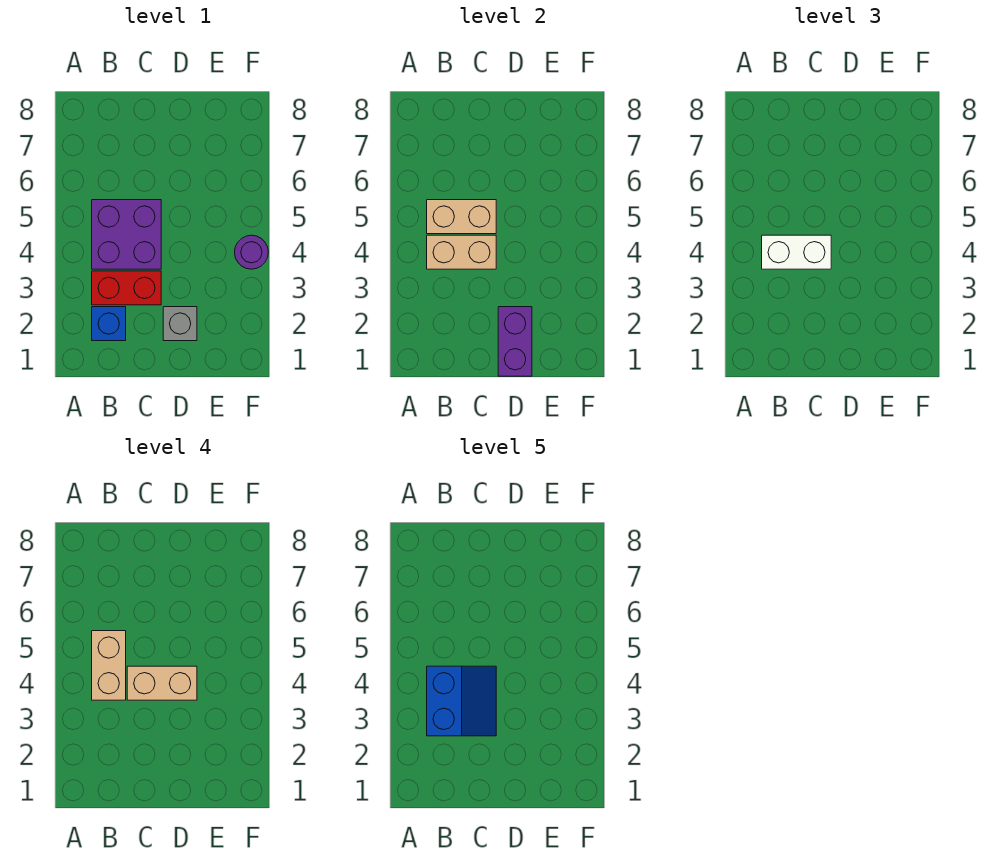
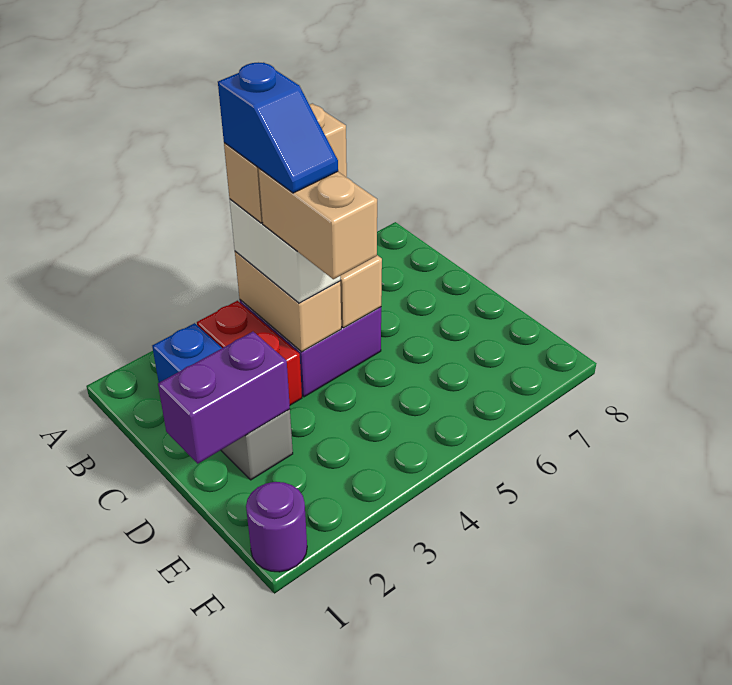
blue slope B3:C4 level 5 top B -> blue slope B4:C4 level 5 top B
purple round brick F4 level 1 -> purple round brick F1 level 1

